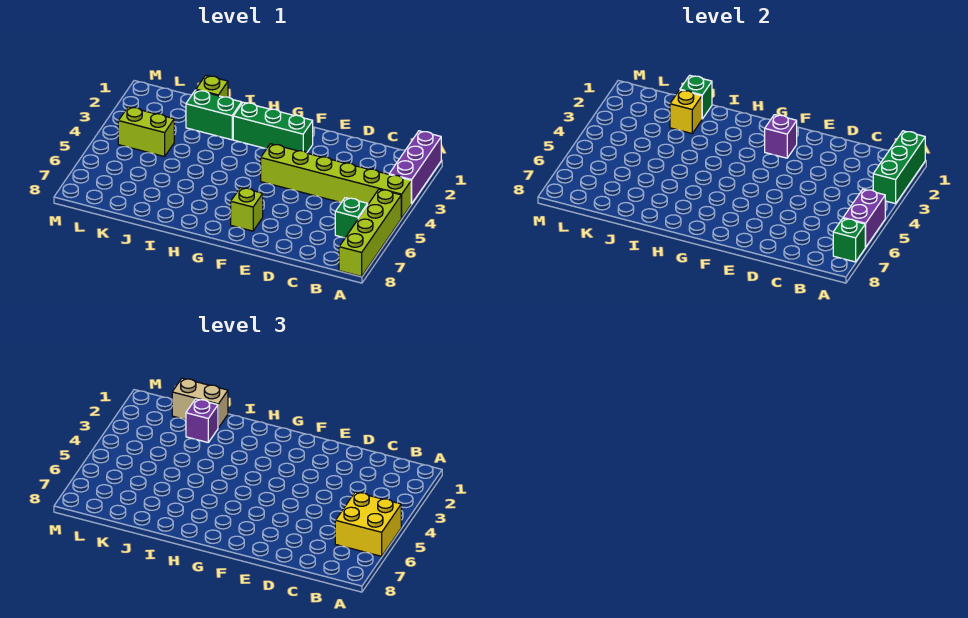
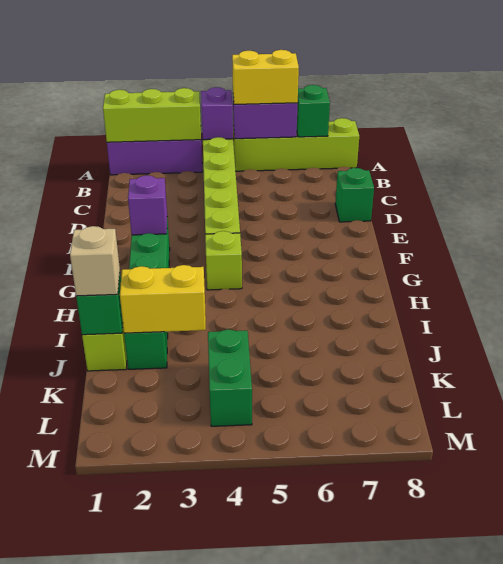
green brick A1:A3 level 2 -> lime brick A1:A3 level 2
yellow brick A5:B6 level 3 -> yellow brick A5:A6 level 3
green brick B6 level 1 -> green brick D8 level 1
lime brick F7 level 1 -> lime brick G4 level 1
tan brick J1:K1 level 3 -> tan brick J1 level 3
yellow brick J2 level 2 -> yellow brick J2:J3 level 2
purple brick J2 level 3 -> purple brick A4 level 2
lime brick K4:L4 level 1 -> green brick K4:L4 level 1

